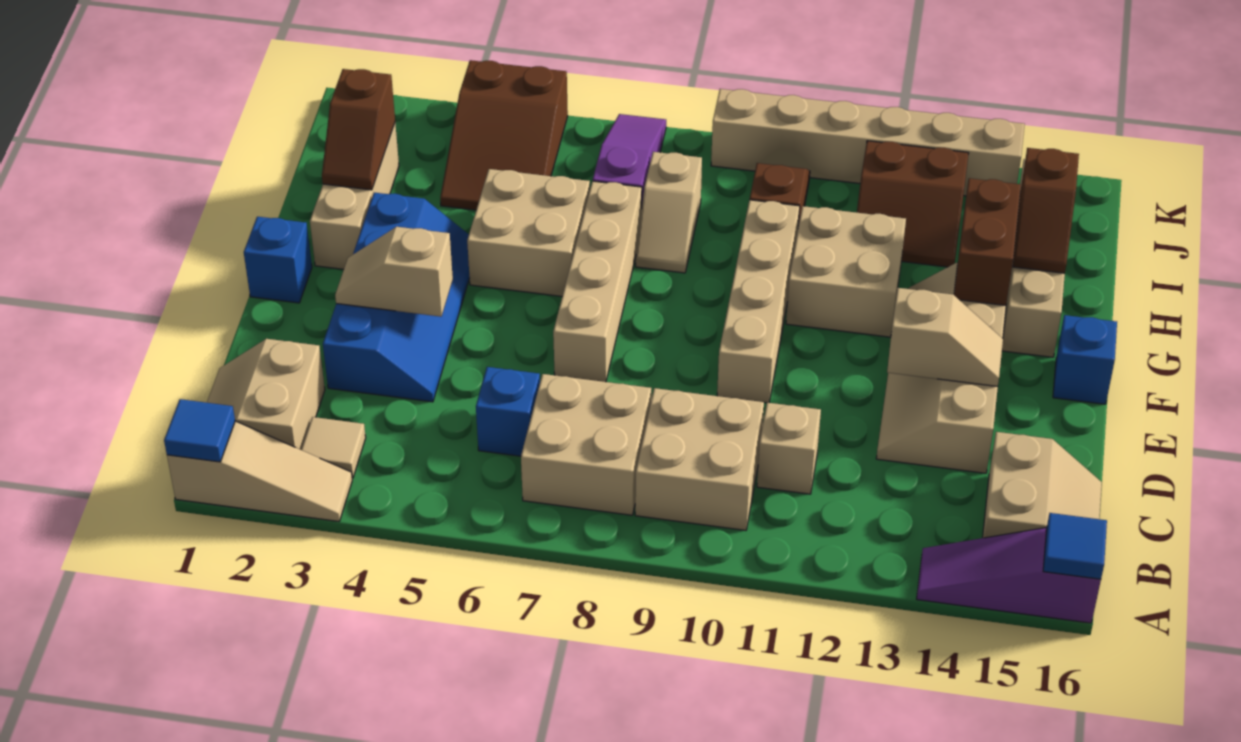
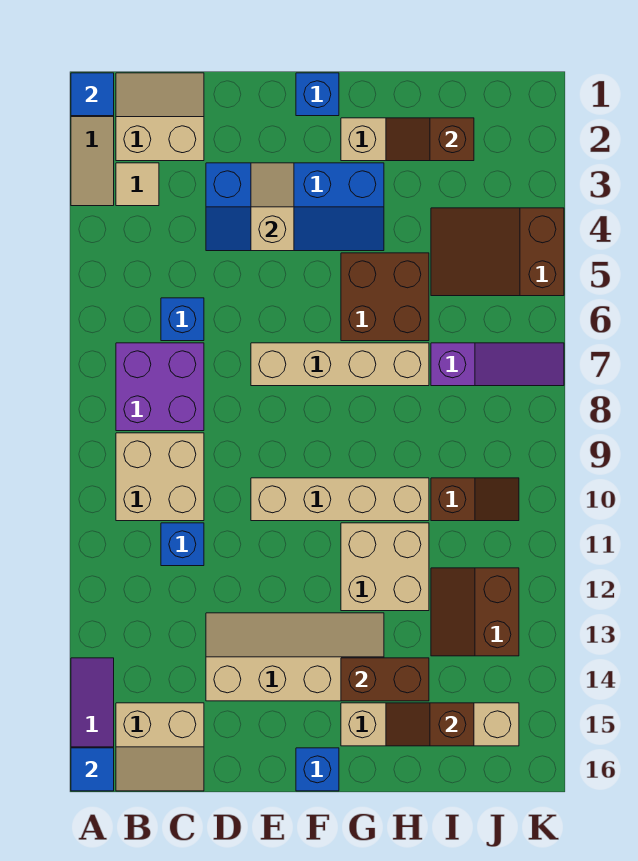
tan brick B7:C8 level 1 -> purple brick B7:C8 level 1
tan brick C11 level 1 -> blue brick C11 level 1
tan slope E13:E14 level 2 top 13 -> none
tan brick G5:H6 level 1 -> brown brick G5:H6 level 1
tan slope H8:I8 level 1 top I -> none
tan brick K9:K14 level 1 -> none

